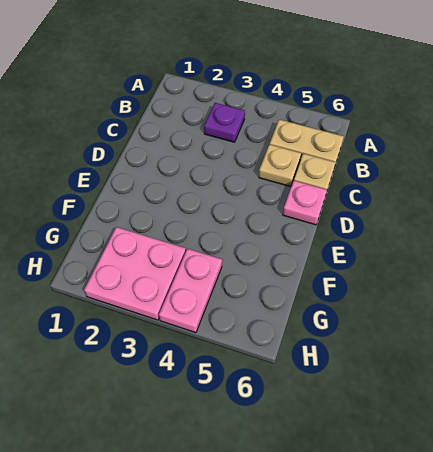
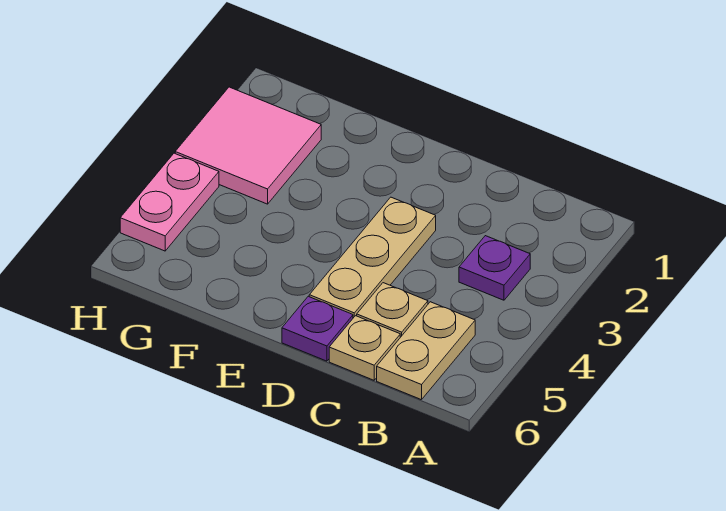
none -> tan plate D3:D5 level 1
pink plate D6 level 1 -> purple plate D6 level 1
pink plate G2:H3 level 1 -> pink tile G2:H3 level 1
pink plate G4:H4 level 1 -> pink plate H4:H5 level 1

